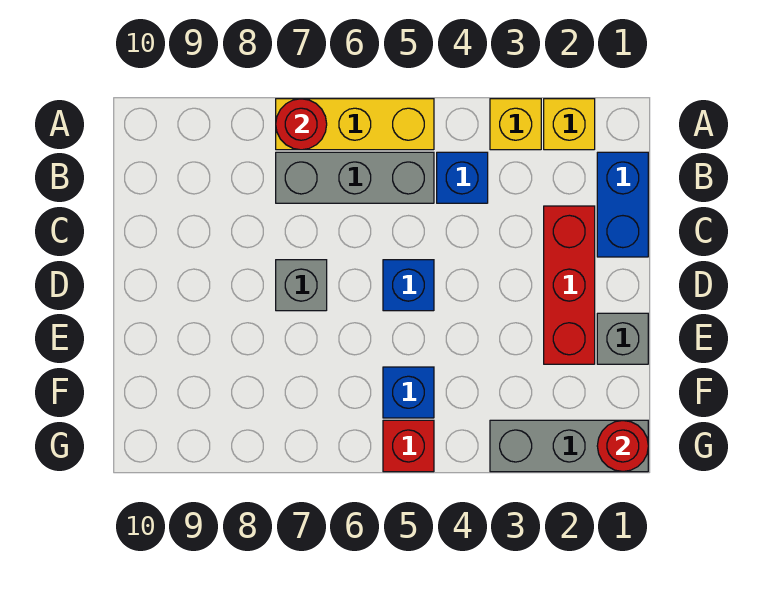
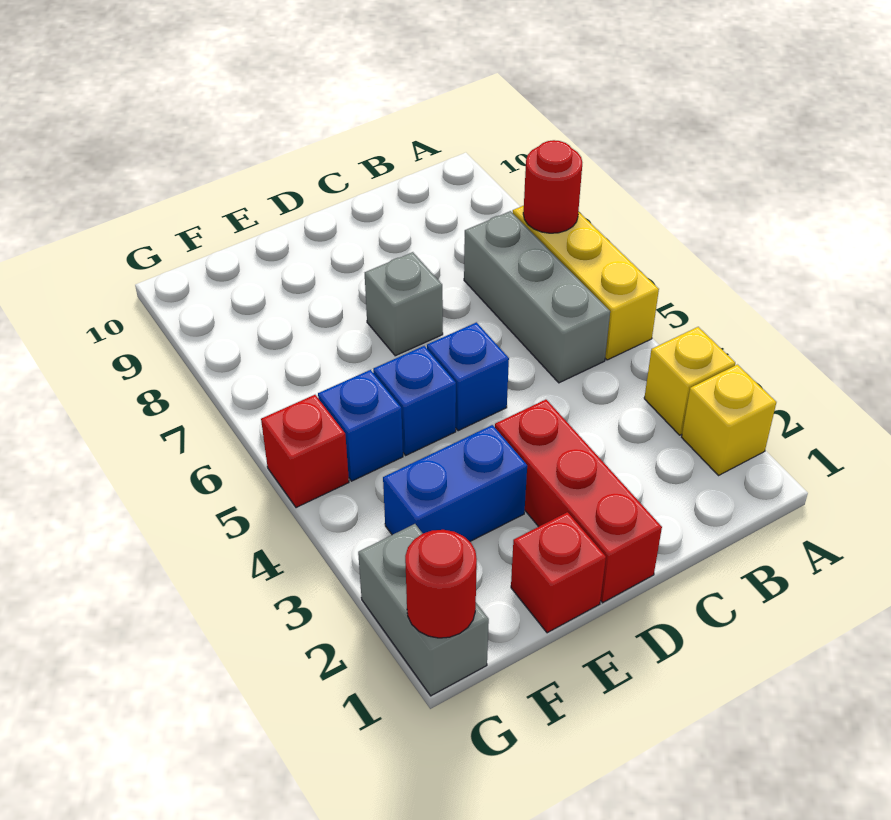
blue brick B1:C1 level 1 -> blue brick E3:F3 level 1
blue brick B4 level 1 -> blue brick E5 level 1
red brick C2:E2 level 1 -> red brick D1:D3 level 1
grey brick E1 level 1 -> red brick E1 level 1
grey brick G1:G3 level 1 -> grey brick G1:G2 level 1

